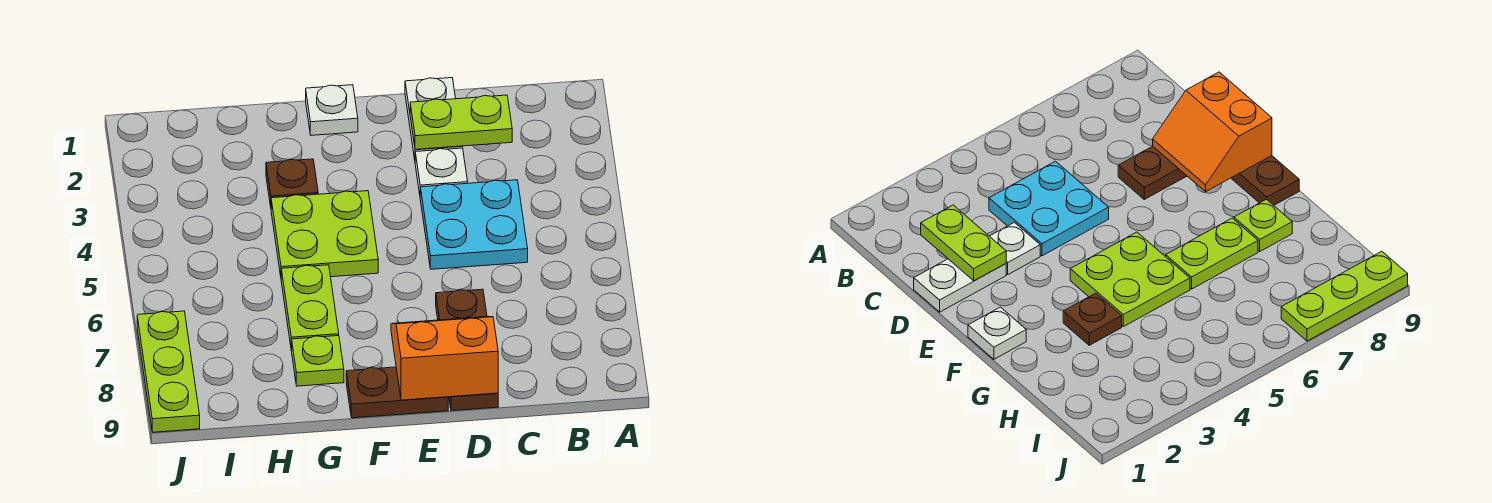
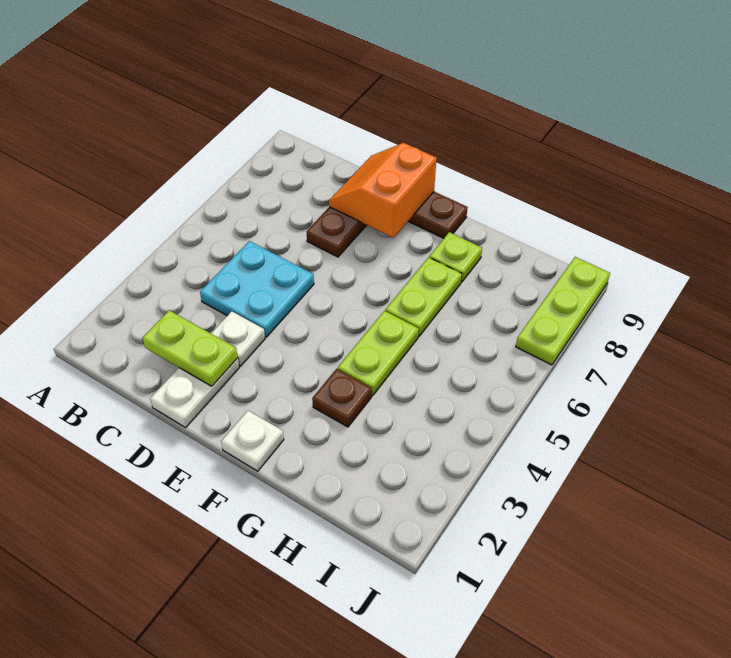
orange slope D8:E9 level 2 top 9 -> orange slope D8:E9 level 2 top E
lime plate F4:G5 level 1 -> lime plate G4:G5 level 1

